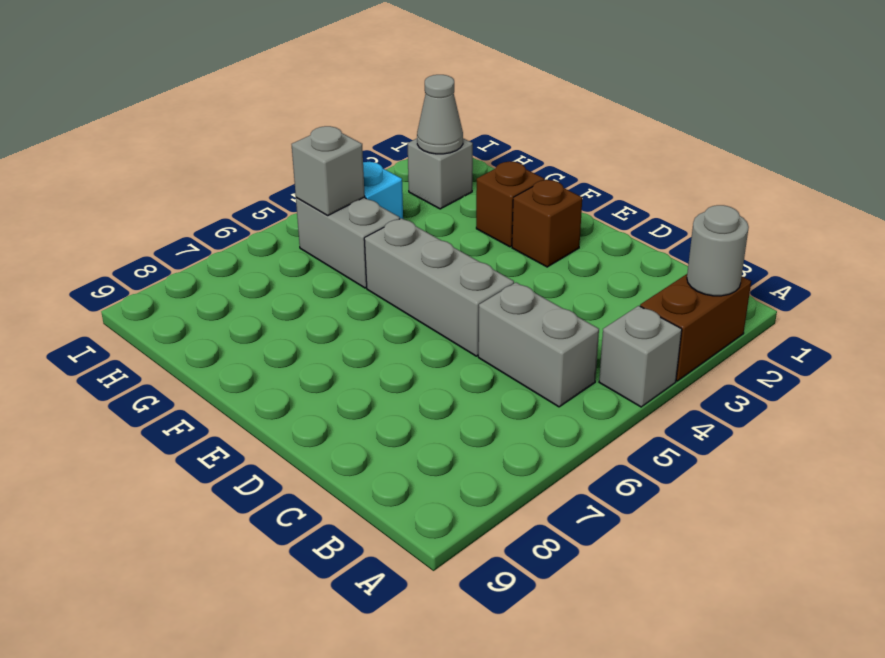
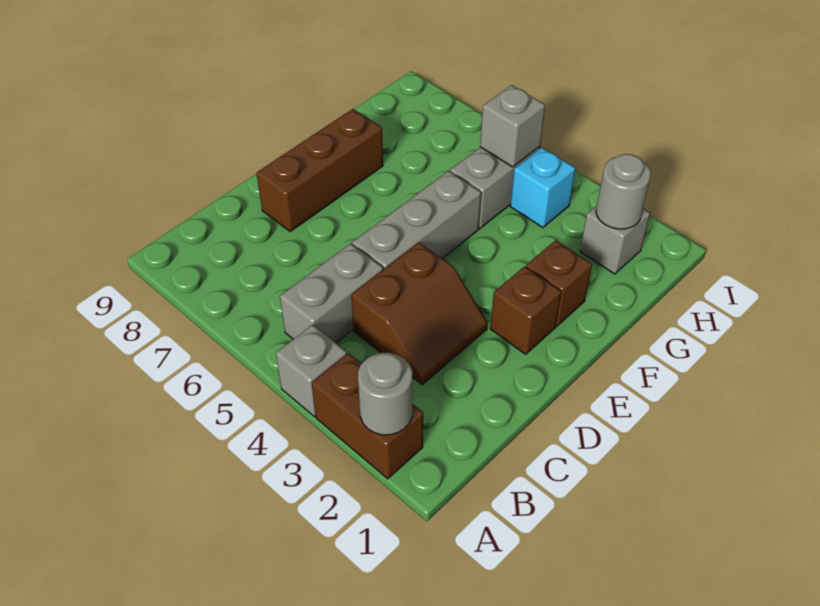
none -> brown slope C3:D4 level 1 top 4
none -> brown brick D8:F8 level 1
grey cone H2 level 2 -> grey round brick H2 level 2

